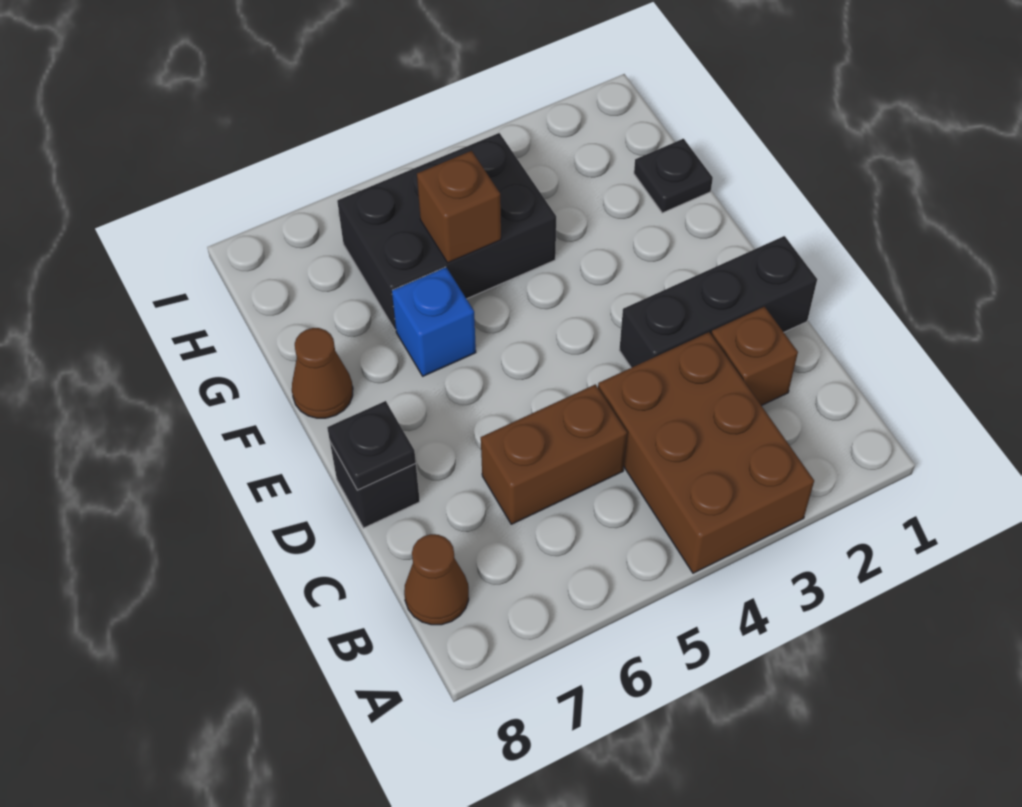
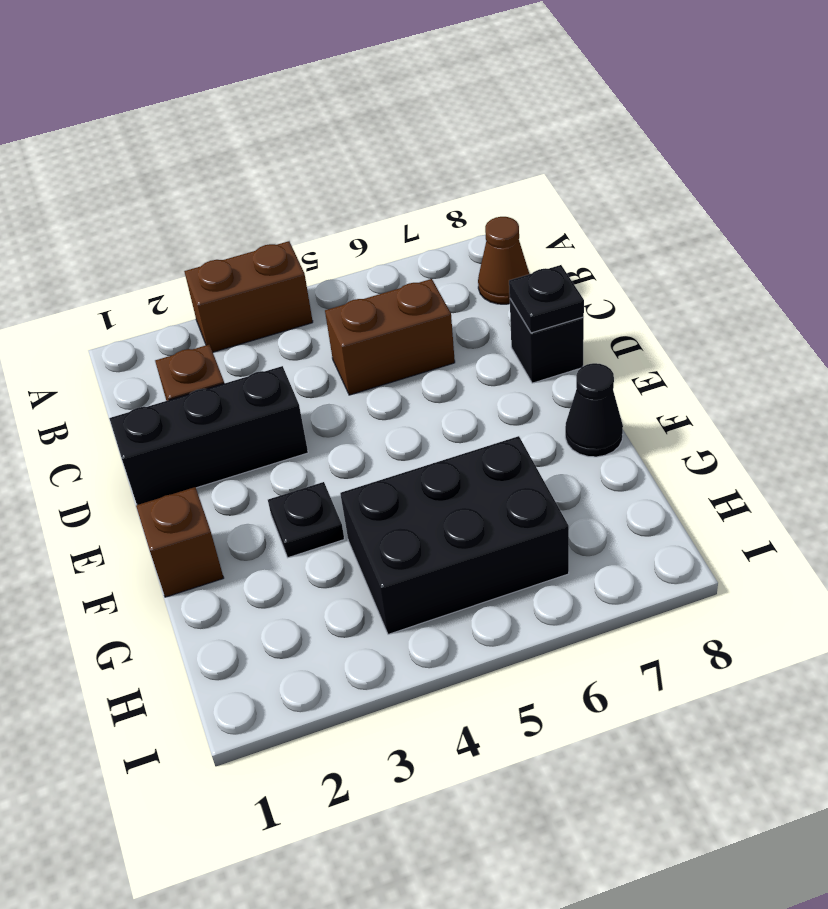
brown brick A3:C4 level 1 -> brown brick A3:A4 level 1
blue brick F6 level 1 -> none
brown cone F8 level 1 -> black cone F8 level 1
black plate G1 level 1 -> black plate F3 level 1
brown brick G5 level 2 -> brown brick F1 level 1

